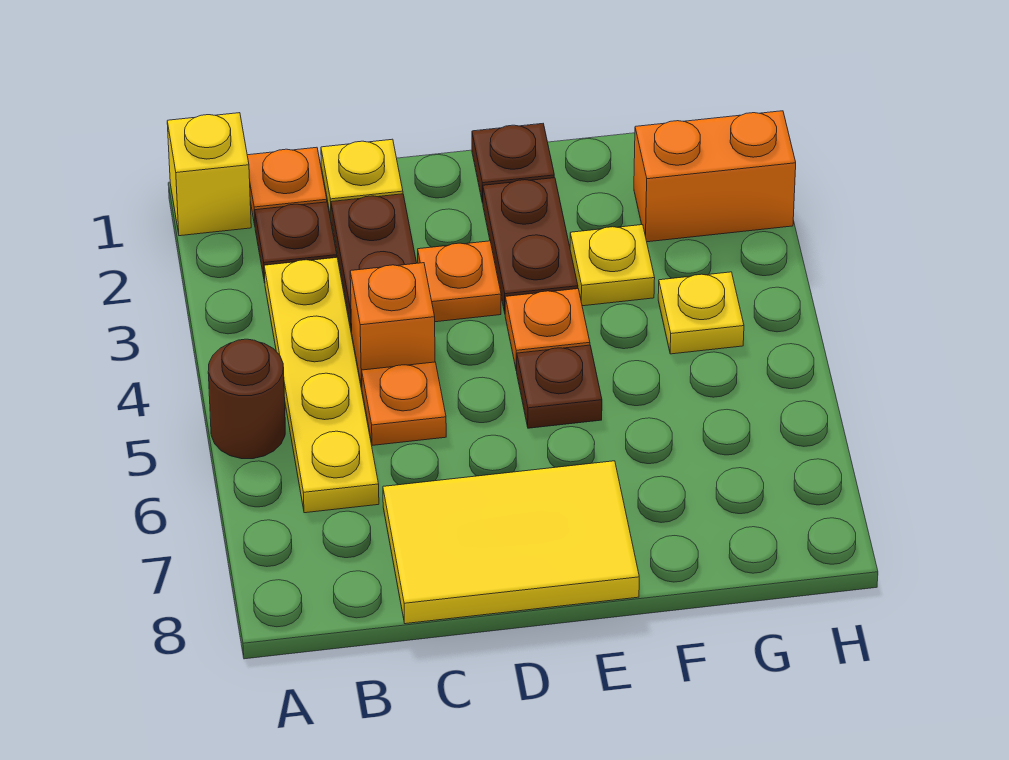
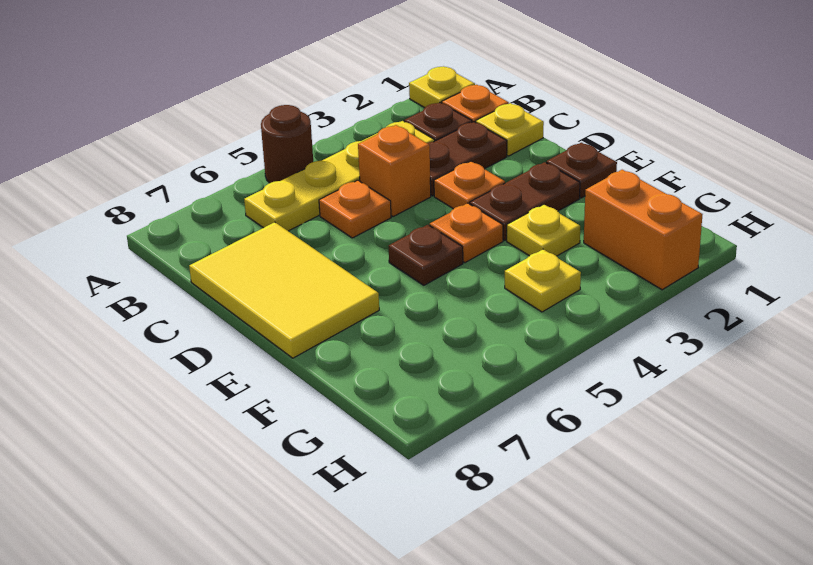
yellow brick A1 level 1 -> yellow plate A1 level 1

